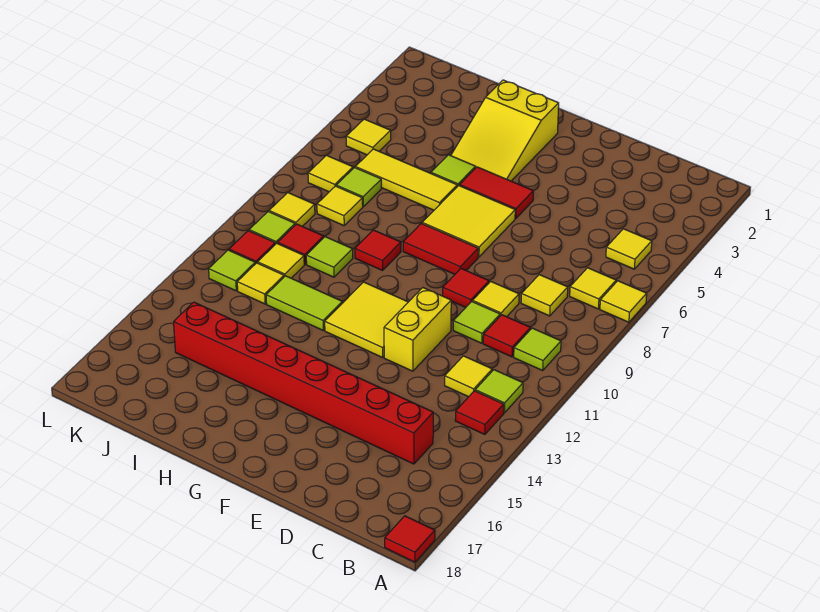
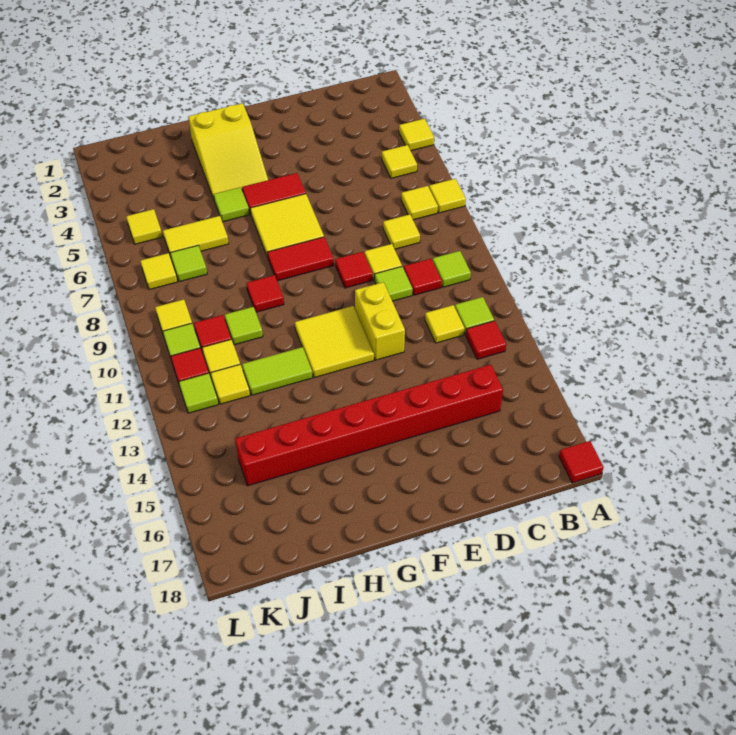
yellow tile H6:J6 level 1 -> yellow tile I6:J6 level 1
yellow tile J8 level 1 -> yellow tile A4 level 1

